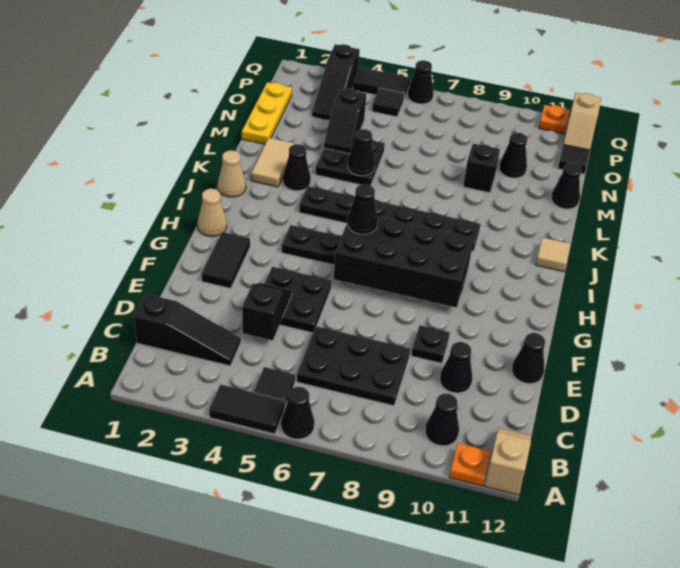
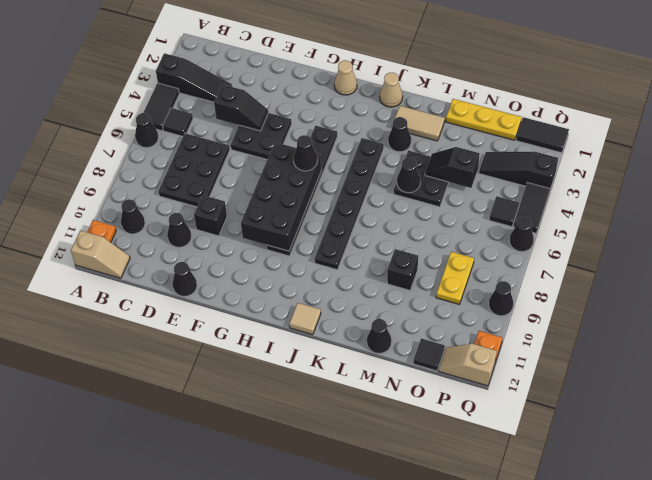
black slope C1:C3 level 1 top 1 -> black slope A3:C3 level 1 top A
black plate E9 level 1 -> black brick E9 level 1
black tile F2:G2 level 1 -> black tile P1:Q1 level 1
black cone N10 level 1 -> black cone Q9 level 1
none -> yellow plate O8:O9 level 1

